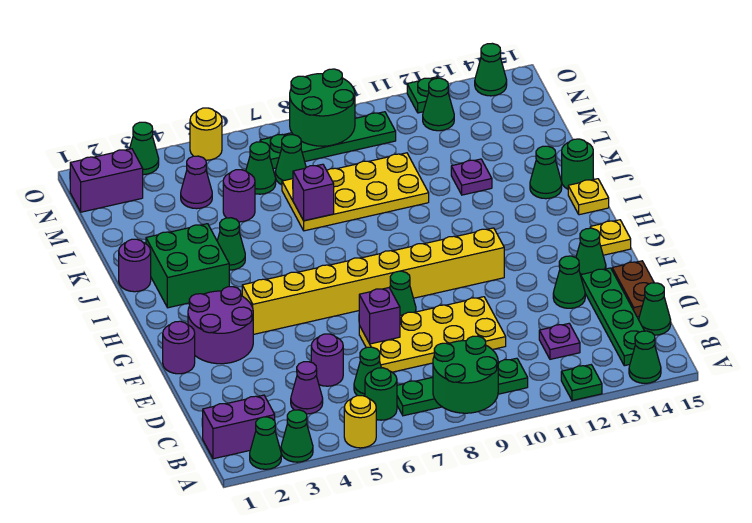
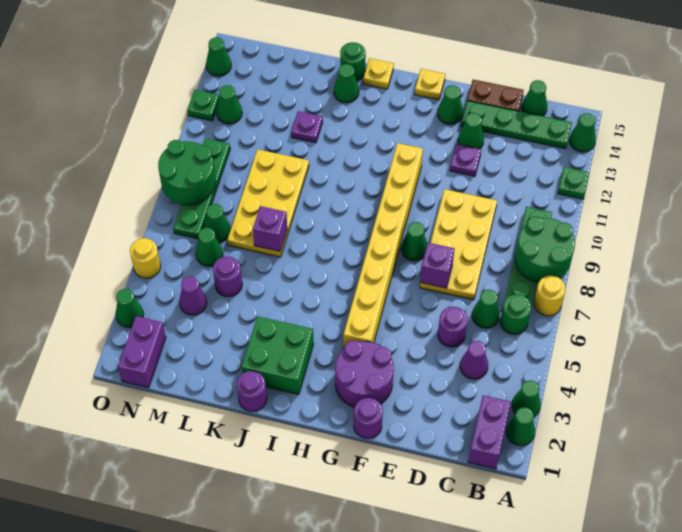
yellow round brick A5 level 1 -> yellow round brick A7 level 1
purple plate C12 level 1 -> purple plate E12 level 1
green cone J4 level 1 -> none

